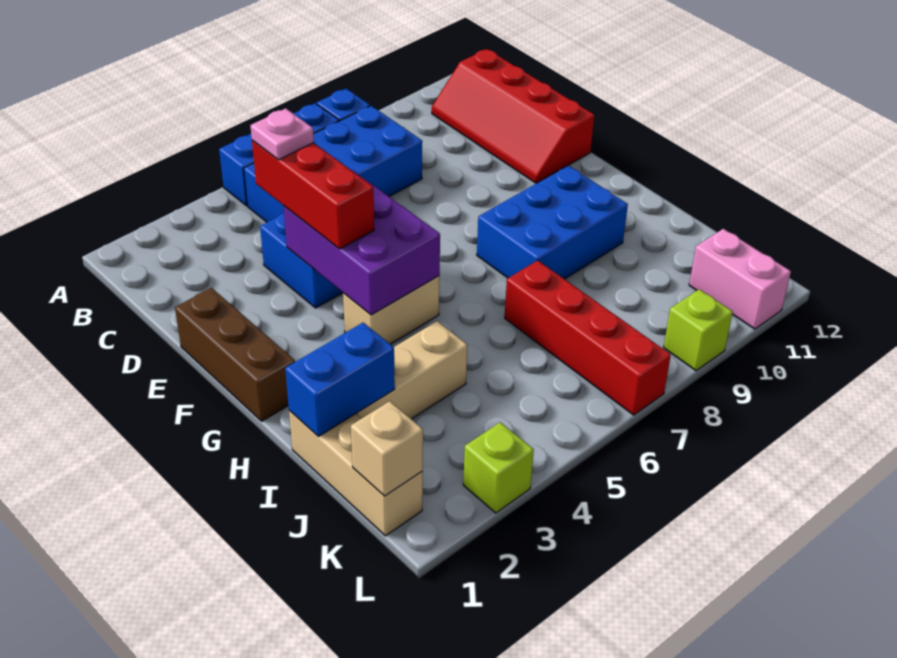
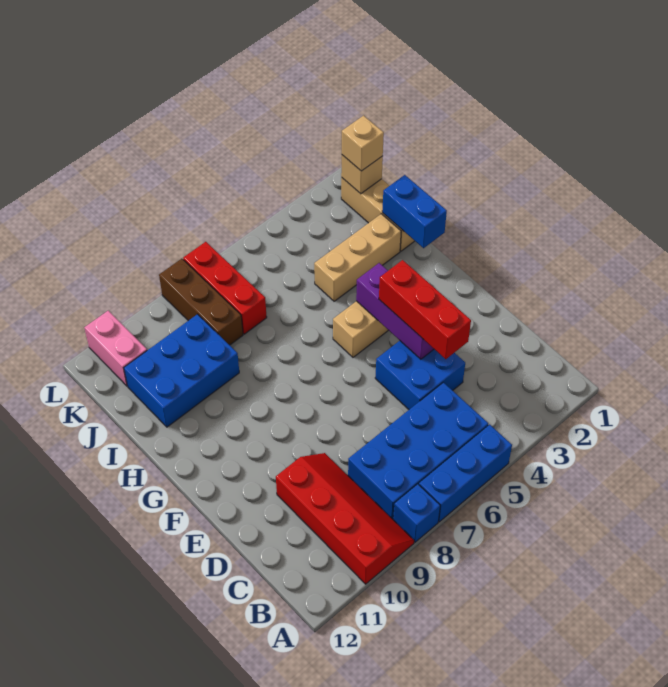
red slope B11:E12 level 1 top 12 -> red slope A9:D10 level 1 top 10
pink plate D4 level 4 -> none
brown brick E1:G1 level 1 -> brown brick J8:L8 level 1
purple brick E4:G5 level 2 -> purple brick E4:G4 level 2
blue brick G8:H10 level 1 -> blue brick I9:J11 level 1
blue brick I1:I2 level 2 -> blue brick H1:I1 level 2
red brick I7:L7 level 1 -> red brick J7:L7 level 1
none -> tan brick K1 level 3
lime brick L3 level 1 -> none
lime brick L9 level 1 -> none

